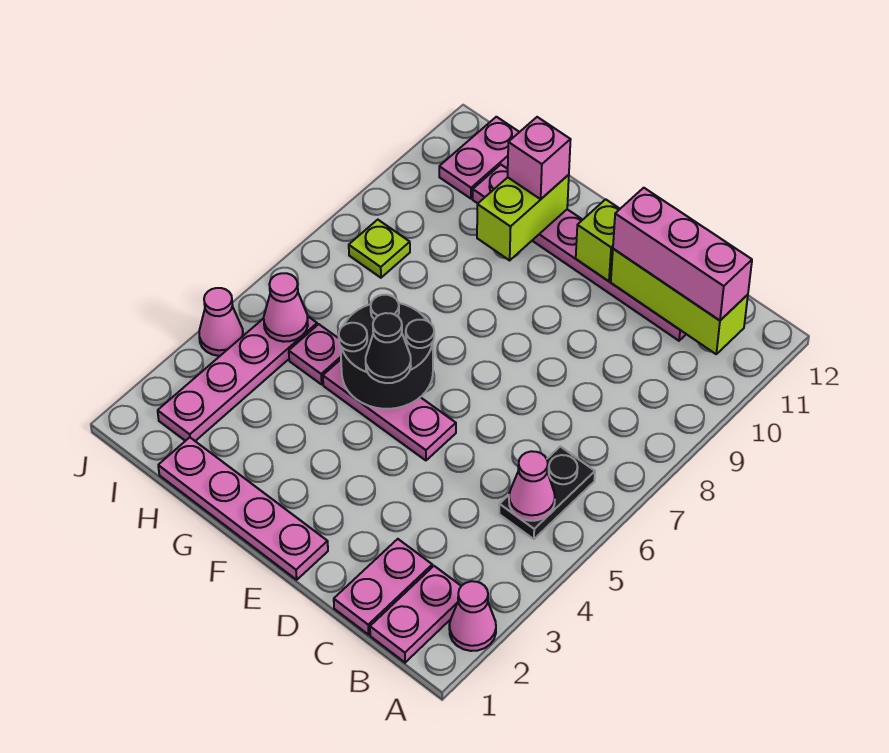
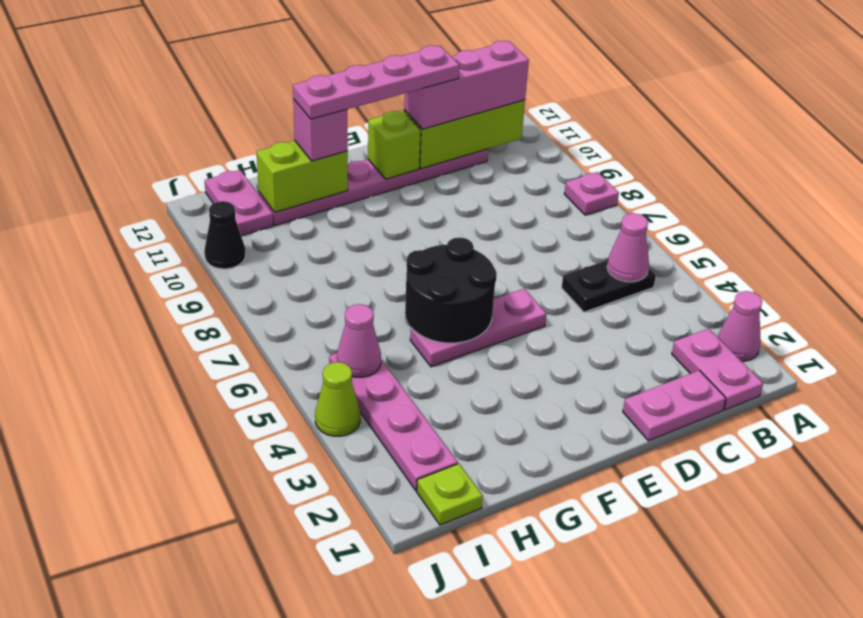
black plate B5:B6 level 1 -> black plate B5:C5 level 1
pink plate C1:C2 level 1 -> pink plate C1:D1 level 1
pink plate E1:H1 level 1 -> pink plate D11:G11 level 4
black cone F5 level 3 -> black cone J10 level 1
lime brick G10:G11 level 2 -> lime brick G11:H11 level 2
pink plate H5 level 1 -> pink plate A8 level 1
lime plate I8 level 1 -> lime plate I1 level 1
pink cone J4 level 1 -> lime cone J4 level 1

